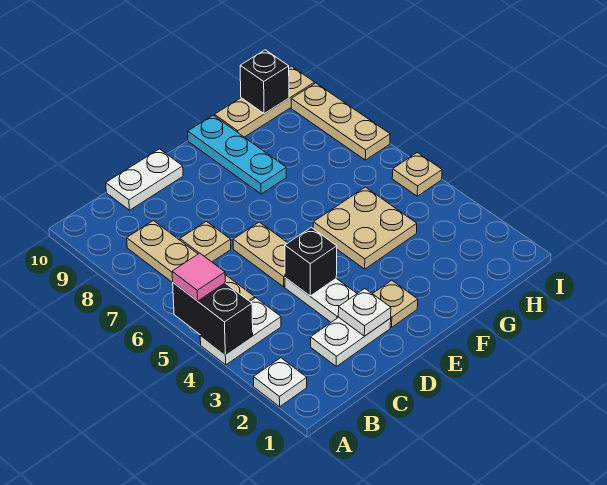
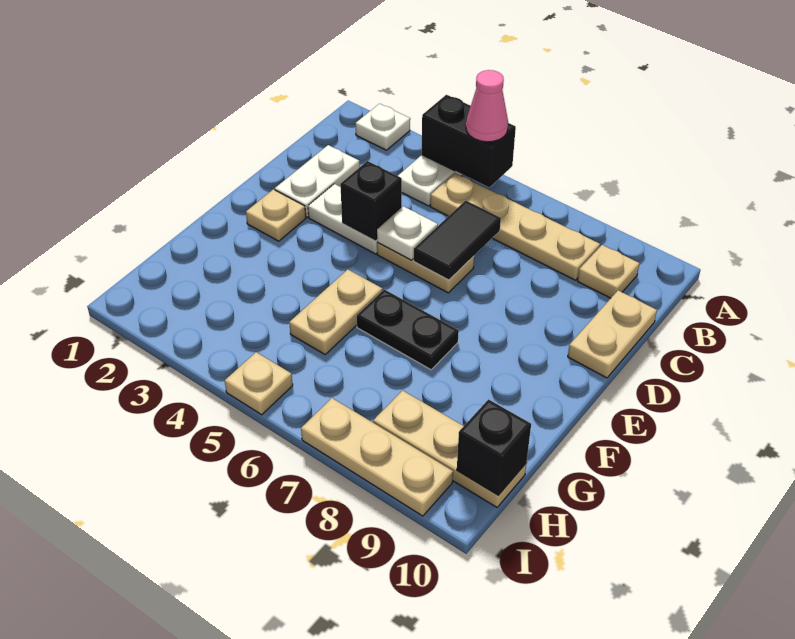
pink tile A5 level 3 -> pink cone A5 level 3
none -> black tile C6:D6 level 2
tan plate C7 level 1 -> tan plate B9 level 1
white plate C10:D10 level 1 -> tan plate C10:D10 level 1
white plate D2 level 2 -> white plate D5 level 2
tan plate F4:G5 level 1 -> tan plate F5:G5 level 1
none -> black plate F6:F7 level 1
cyan plate F8:F10 level 1 -> none
tan plate G10:I10 level 1 -> tan plate H8:H10 level 1

